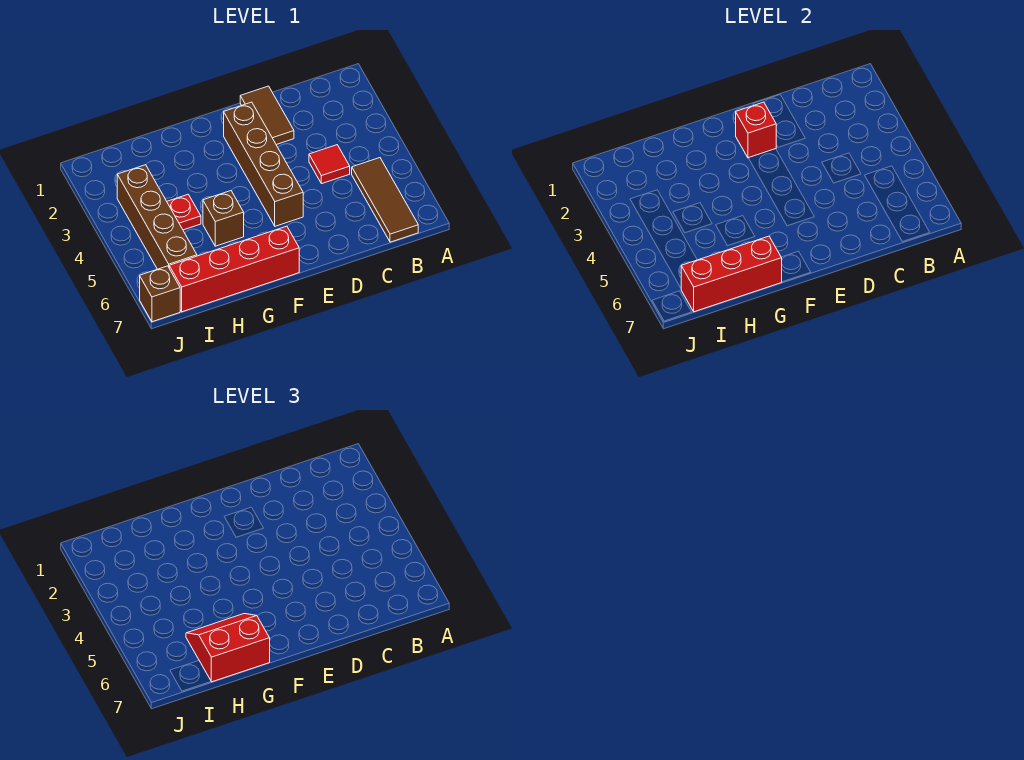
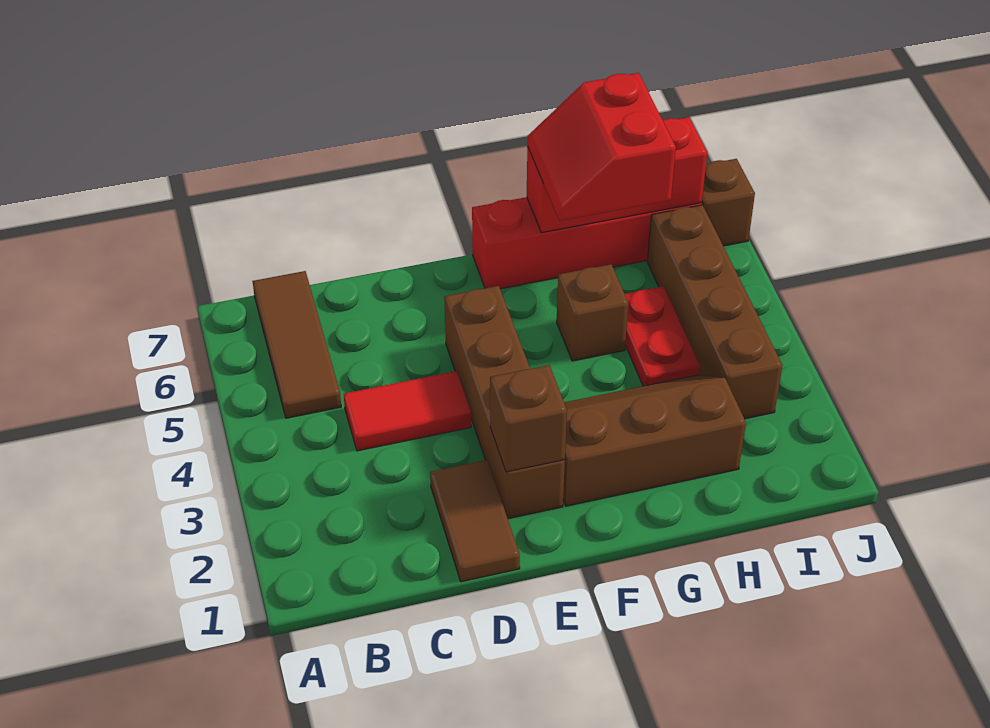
red tile C4 level 1 -> red tile C4:D4 level 1
red brick E2 level 2 -> brown brick E2 level 2
none -> brown slope F2:H3 level 1 top 2
red slope G6:H7 level 3 top 7 -> red slope G6:H7 level 3 top H
red plate H4 level 1 -> red plate H4:H5 level 1

